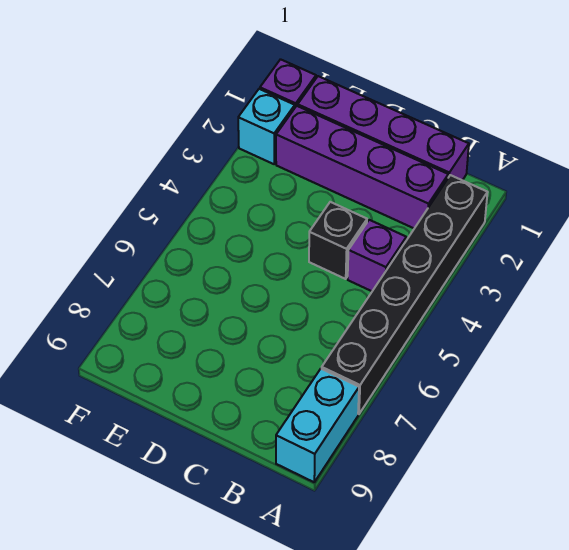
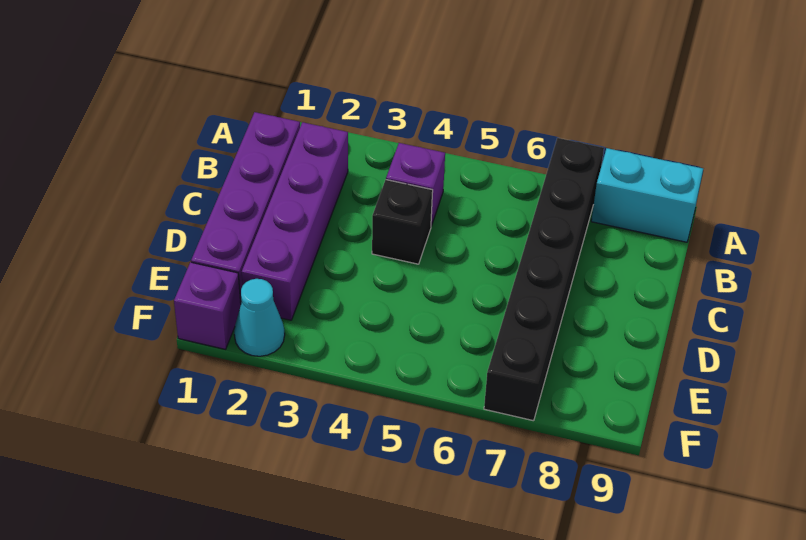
black brick A2:A7 level 1 -> black brick A7:F7 level 1
cyan brick F2 level 1 -> cyan cone F2 level 1

